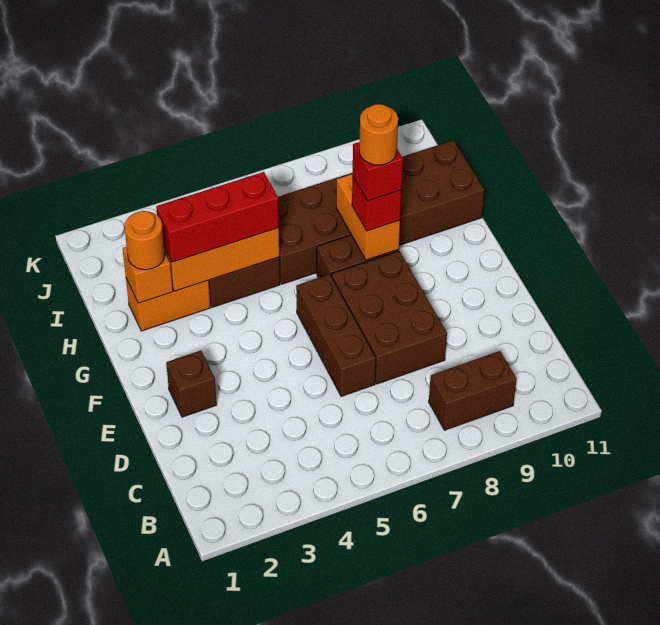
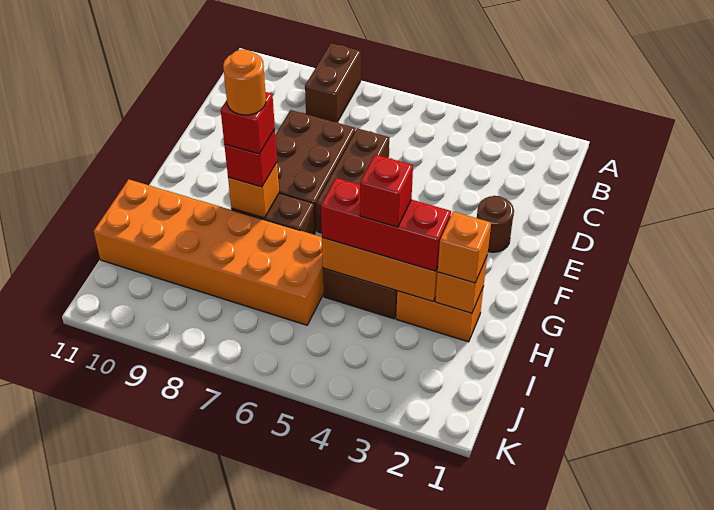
brown brick B8:B9 level 1 -> brown brick A8:B8 level 1
brown brick E2 level 1 -> brown round brick E2 level 1
orange brick G8:H8 level 2 -> orange brick G8 level 2
orange round brick H2 level 3 -> orange brick H2 level 3
none -> red brick H4 level 4
brown brick H6:I11 level 1 -> orange brick H6:I11 level 1

